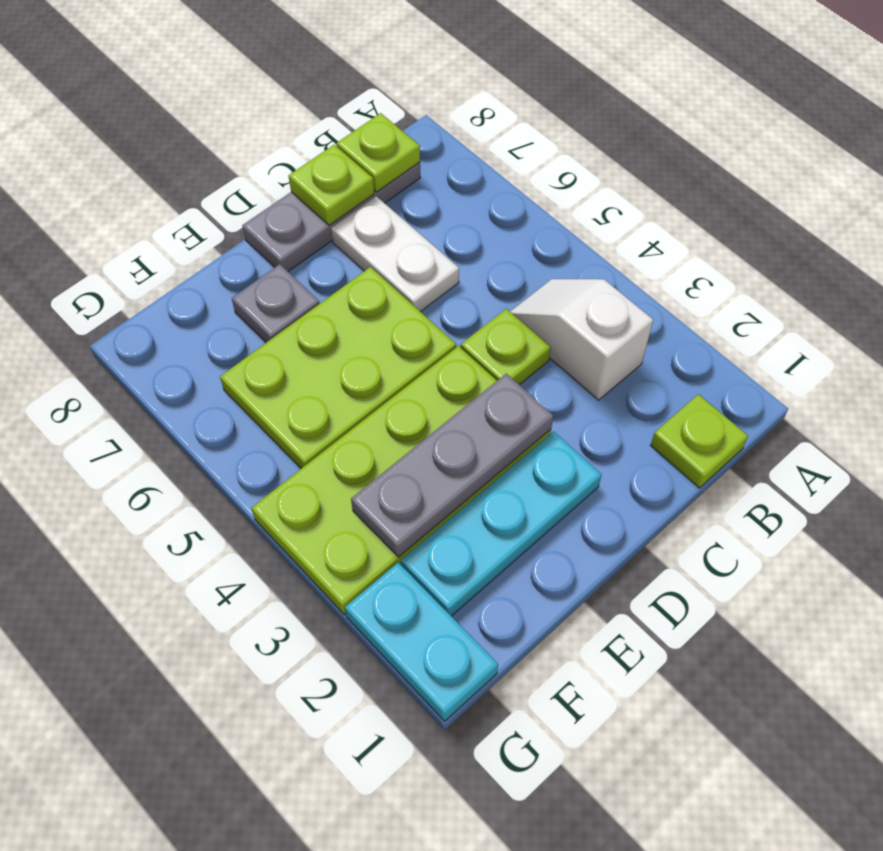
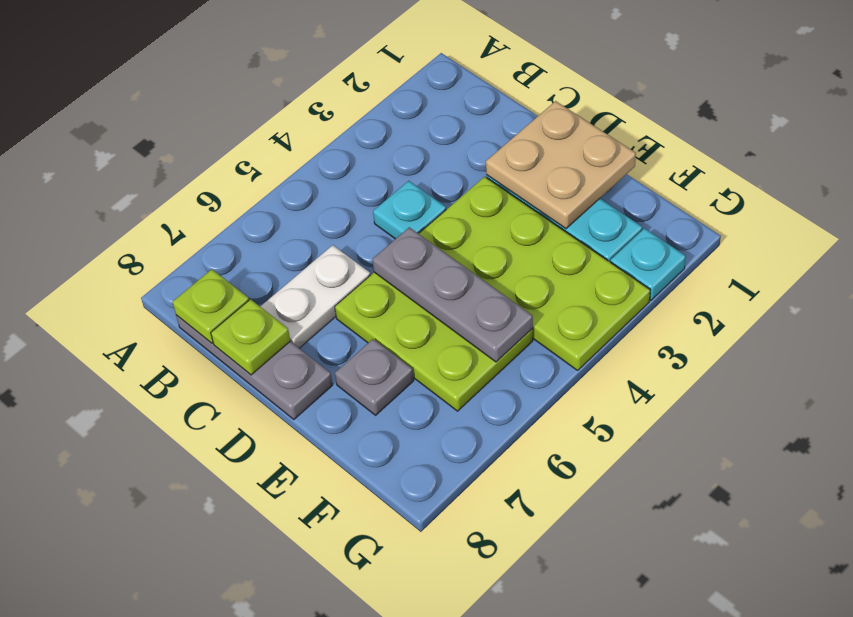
lime plate B1 level 1 -> none
white slope B3:B4 level 1 top 3 -> none
lime plate C4 level 1 -> cyan plate C4 level 1
none -> tan plate D1:E2 level 2
grey plate D3:F3 level 2 -> grey plate D5:F5 level 2
cyan plate G1:G2 level 1 -> cyan plate G2 level 1

